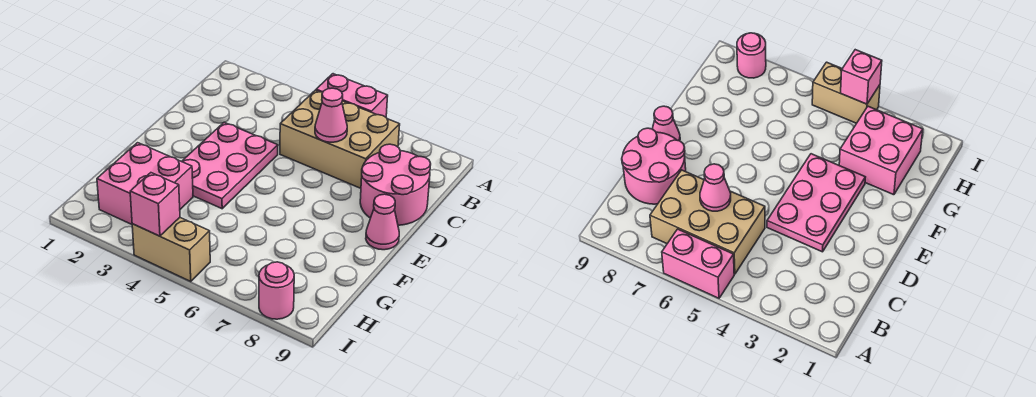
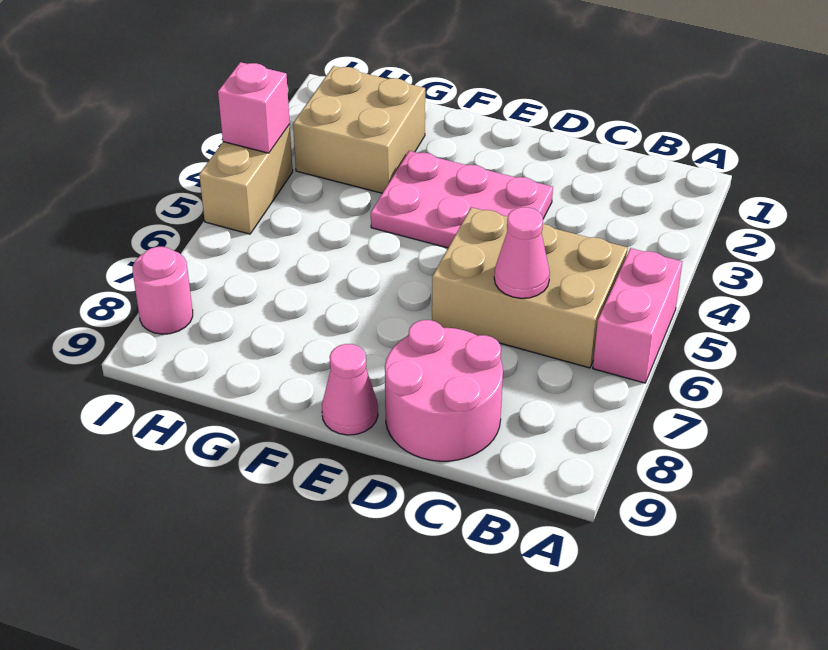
tan brick B5:C7 level 1 -> tan brick B5:D6 level 1
pink brick G2:H3 level 1 -> tan brick G2:H3 level 1

